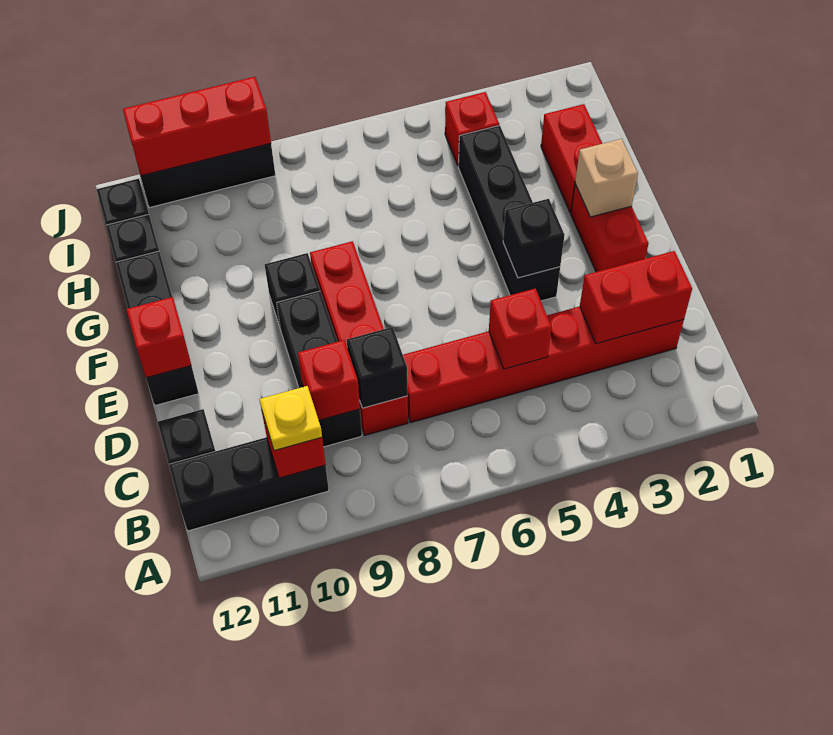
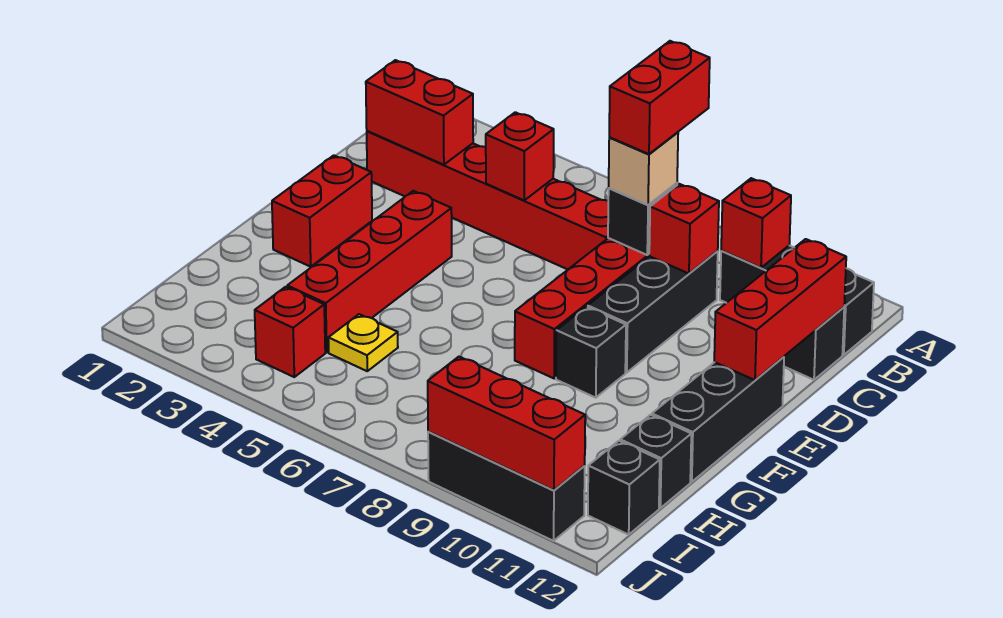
yellow plate B10 level 3 -> yellow plate H5 level 1
black brick E4:H4 level 1 -> red brick E4:H4 level 1
black brick E4 level 2 -> none
red brick E12 level 2 -> red brick C12:E12 level 2
tan brick F2 level 2 -> tan brick C8 level 3
red brick G2:H2 level 1 -> red brick B8:C8 level 4

